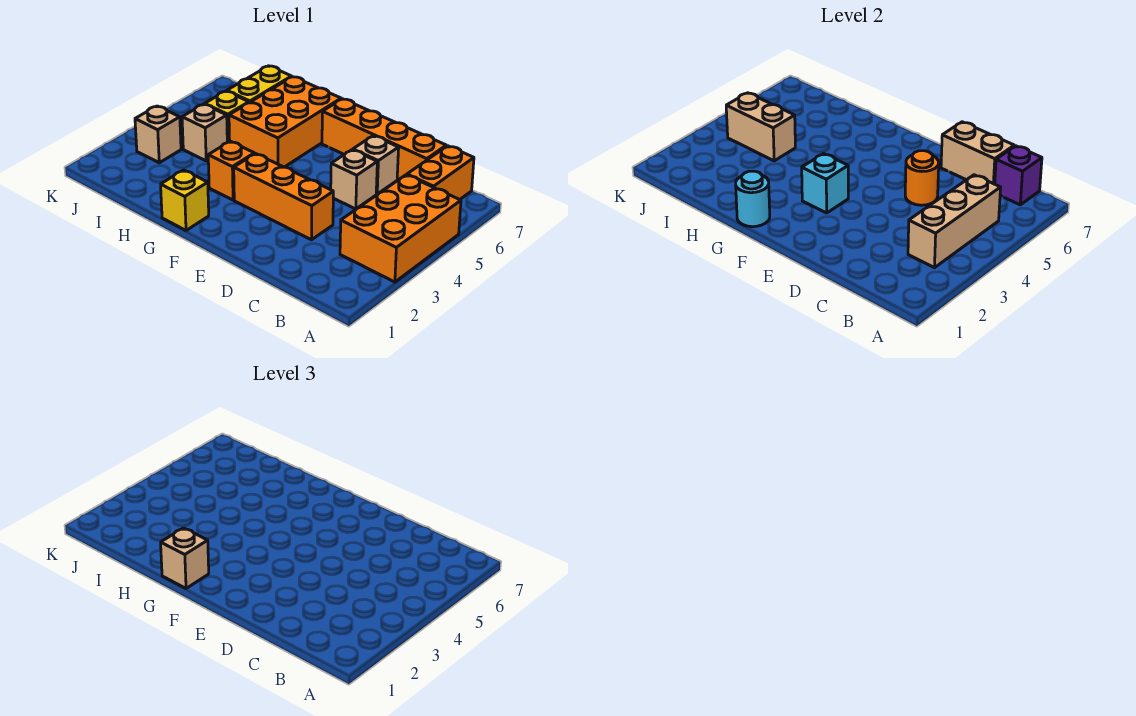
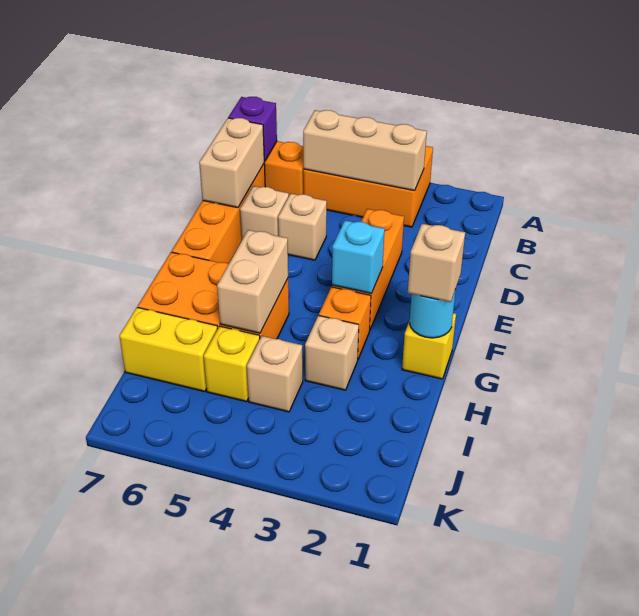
orange round brick D5 level 2 -> none
tan brick I4:J4 level 2 -> tan brick G5:H5 level 2
tan brick J3 level 1 -> tan brick H3 level 1

